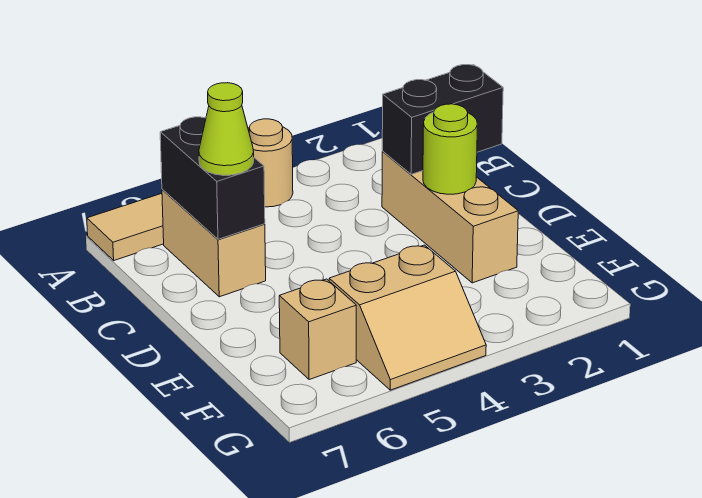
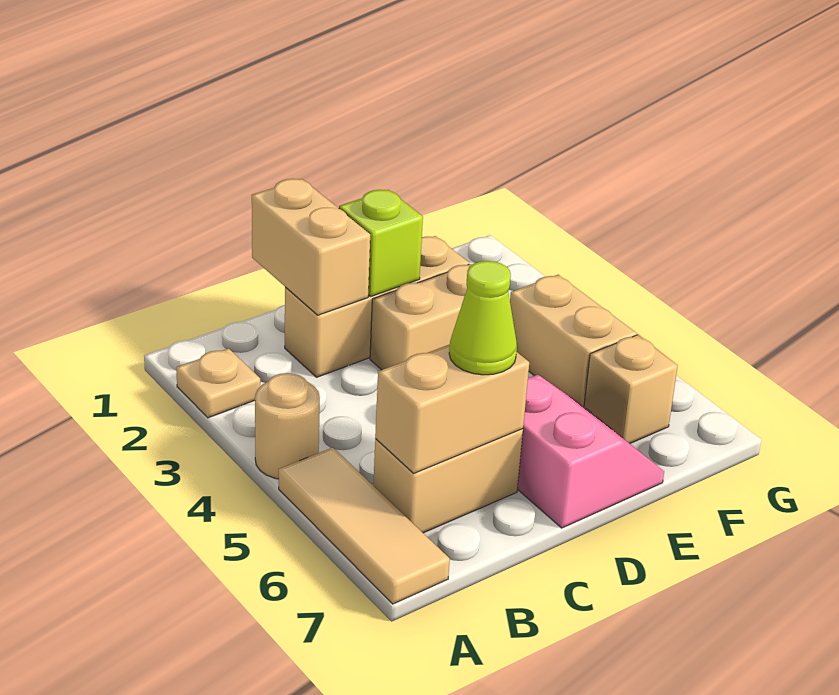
none -> tan plate A2 level 1
black brick B6:C6 level 2 -> tan brick B6:C6 level 2
black brick C1:C2 level 2 -> tan brick C1:C2 level 2
lime round brick D2 level 2 -> lime brick D2 level 2
none -> tan brick D3:E3 level 1
none -> pink slope D6:E7 level 1 top D

